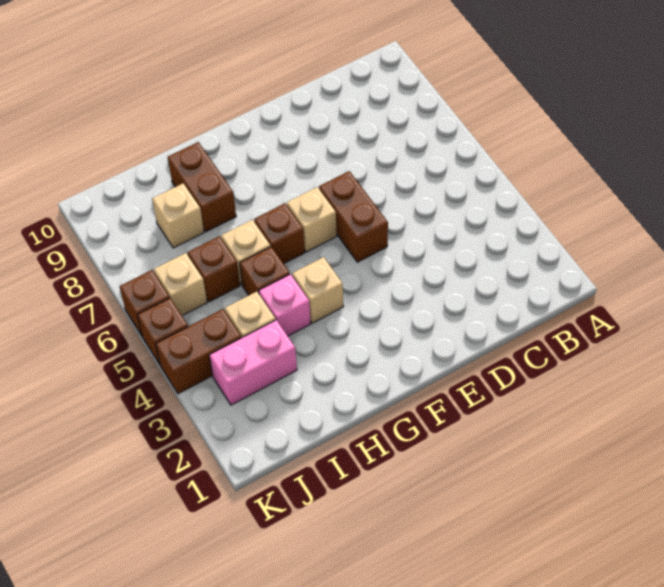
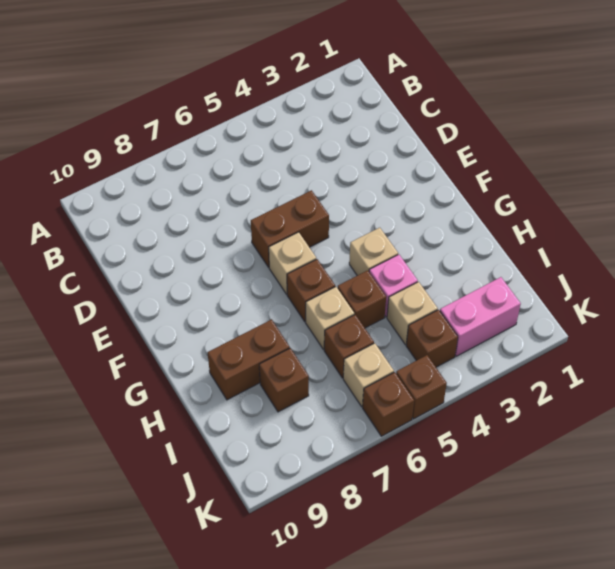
pink brick I3:J3 level 1 -> pink brick J2:J3 level 1
tan brick I8 level 1 -> brown brick I8 level 1
brown brick J4:K4 level 1 -> brown brick J4 level 1

